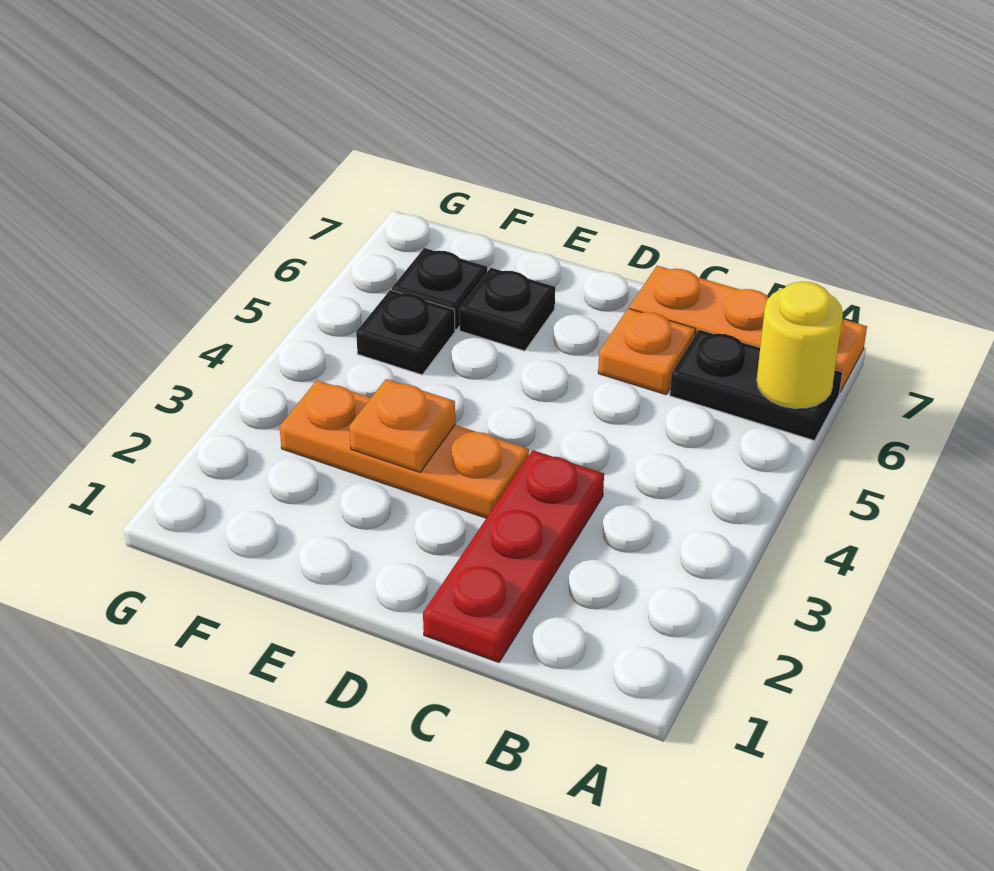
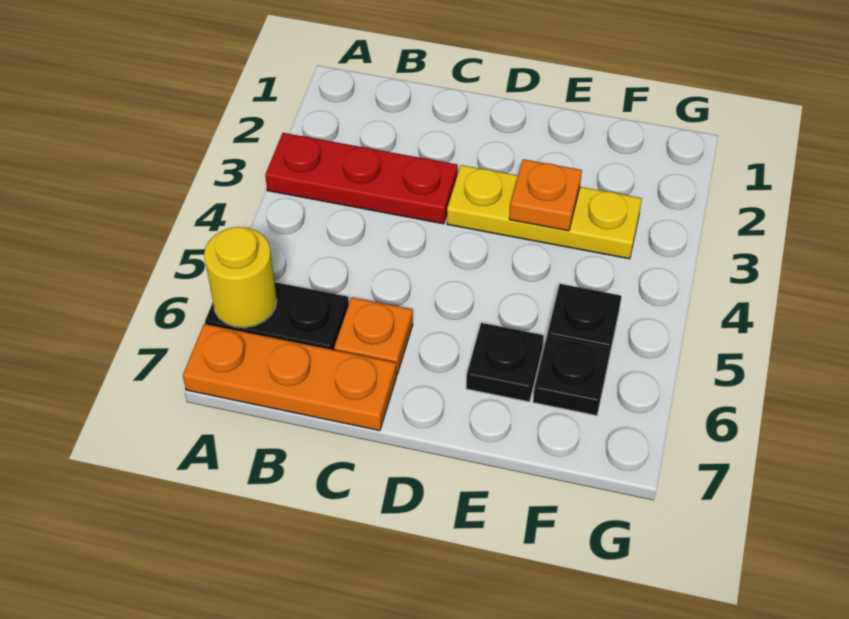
red plate C1:C3 level 1 -> red plate A3:C3 level 1
orange plate D3:F3 level 1 -> yellow plate D3:F3 level 1

